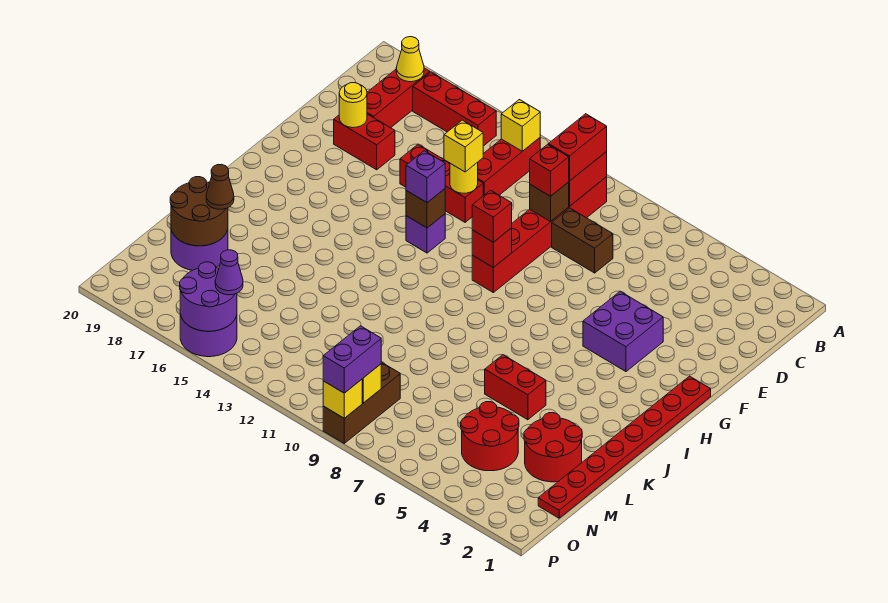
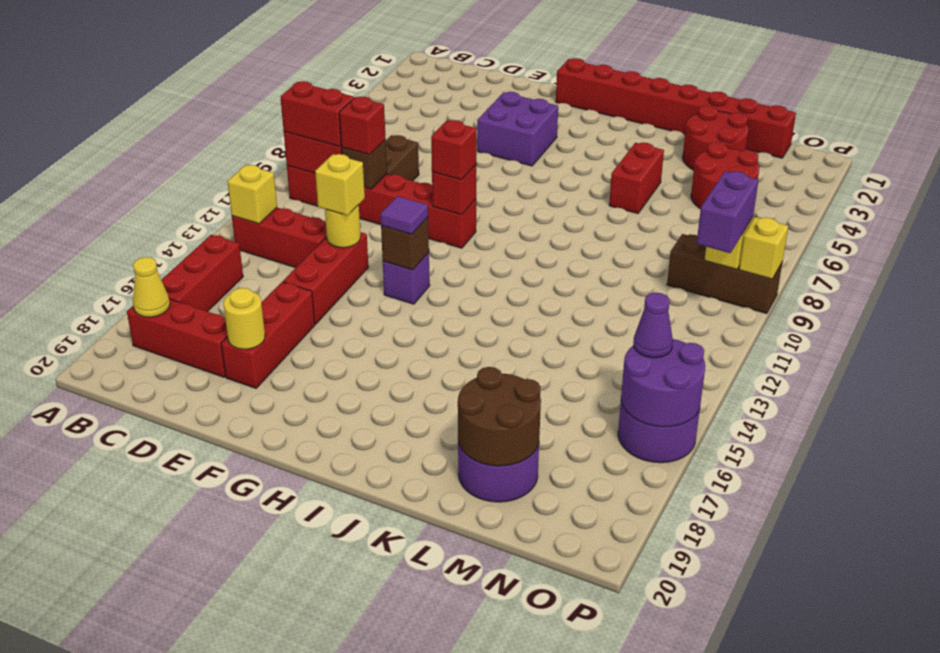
red brick E17:E18 level 1 -> red brick E16:E18 level 1
red plate G1:N1 level 1 -> red brick G1:N1 level 1
purple brick G13 level 3 -> purple tile G13 level 3
brown cone L18 level 3 -> none
purple brick O9:P9 level 3 -> purple brick O9:O10 level 3

